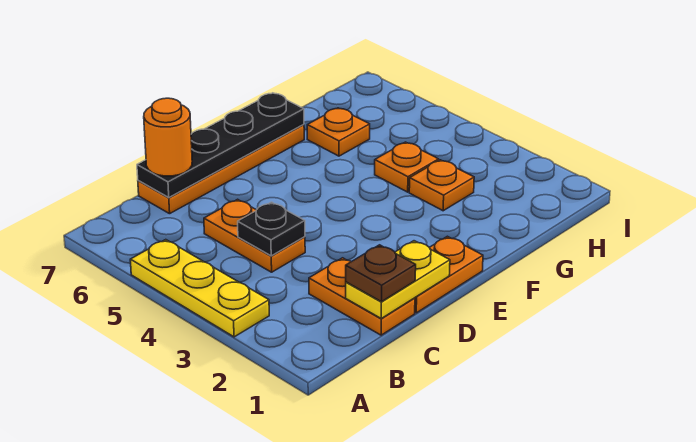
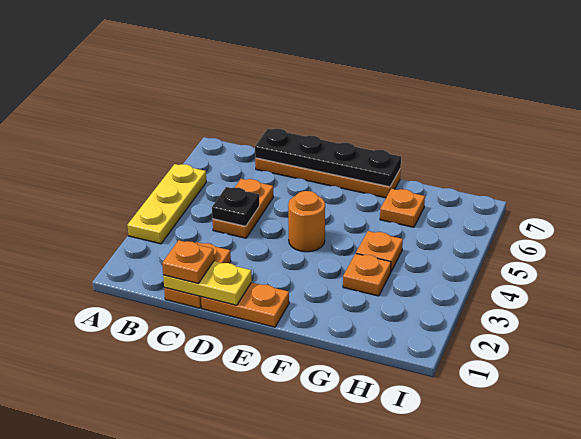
brown plate C1 level 3 -> orange plate C1 level 3
orange round brick C7 level 3 -> orange round brick E4 level 1

